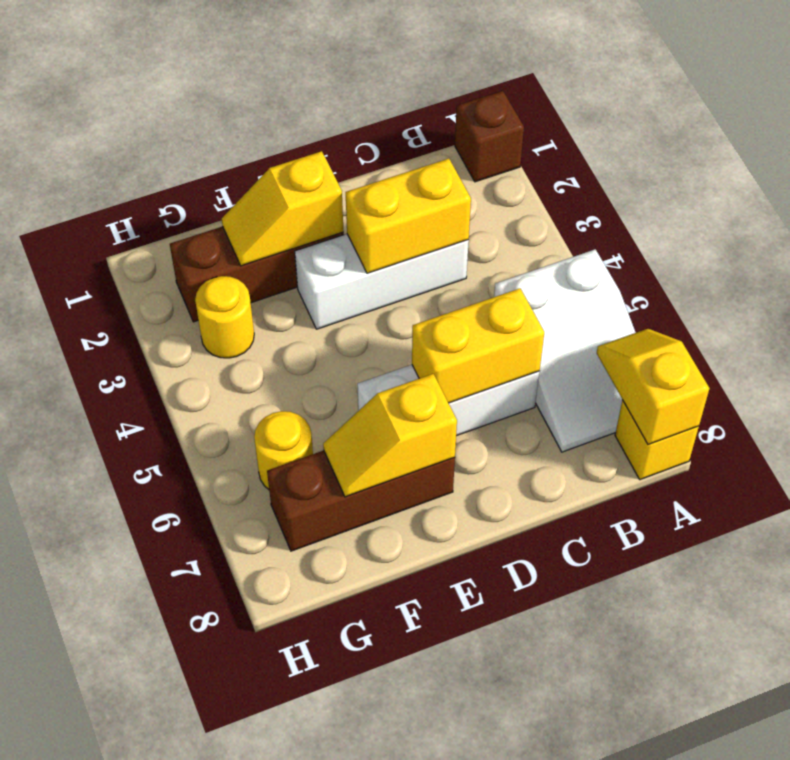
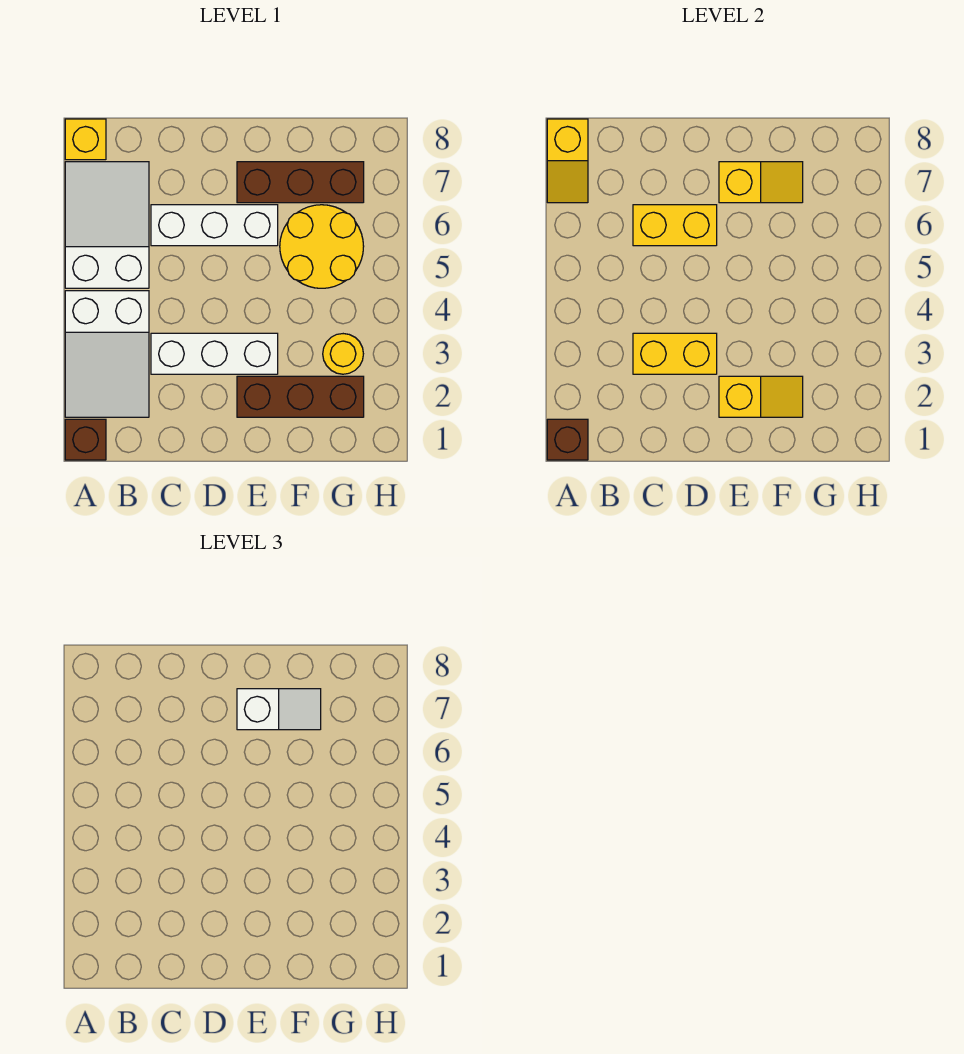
none -> brown brick A1 level 2
none -> white slope A2:B4 level 1 top 4
none -> white slope E7:F7 level 3 top E
yellow round brick G6 level 1 -> yellow round brick F5:G6 level 1

